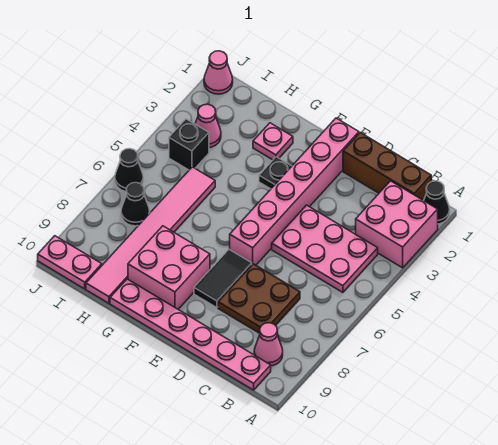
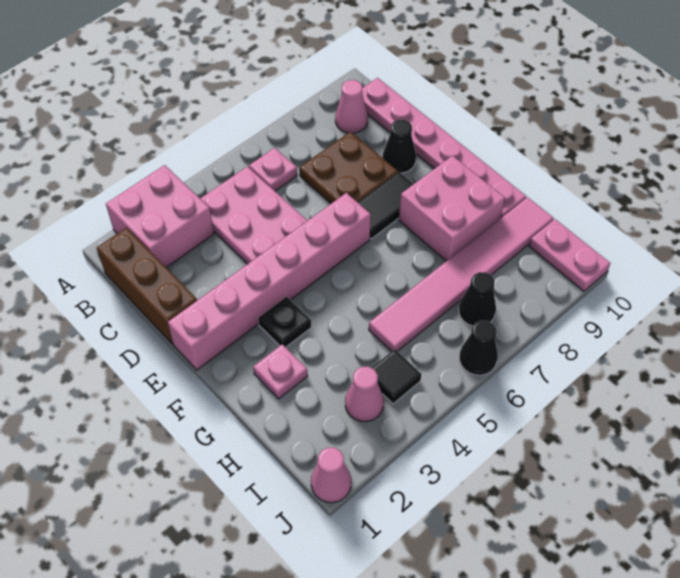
black cone A1 level 1 -> black cone D9 level 1
none -> pink plate B6 level 1
black brick I4 level 1 -> black tile I4 level 1

